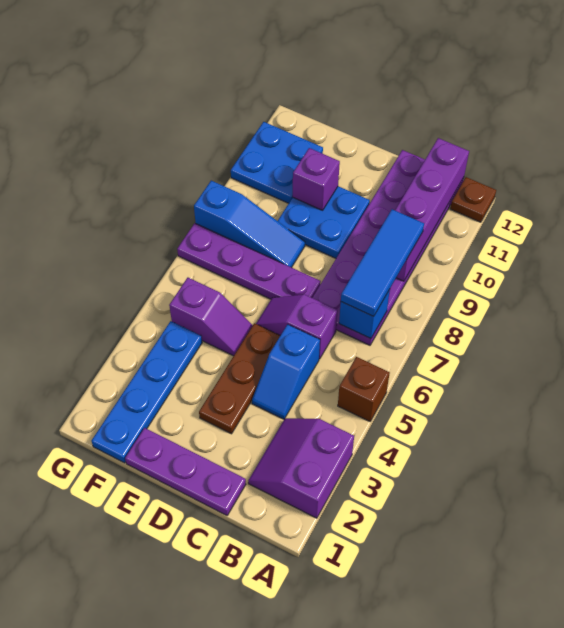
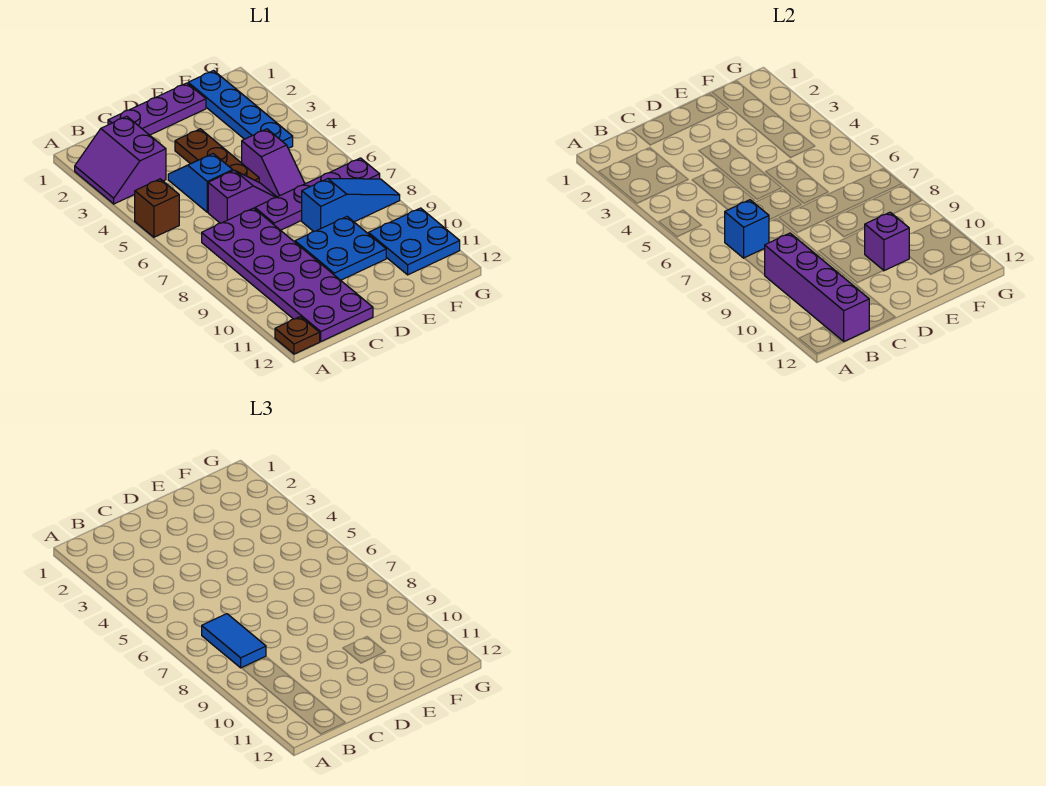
purple slope A2:B3 level 1 top A -> purple slope A2:B3 level 1 top B
blue tile B7:B9 level 3 -> blue tile B7:B8 level 3
purple slope E5:F5 level 1 top F -> purple slope E5:E6 level 1 top 5
blue slope E8:G8 level 1 top G -> blue slope E8:G8 level 1 top E

